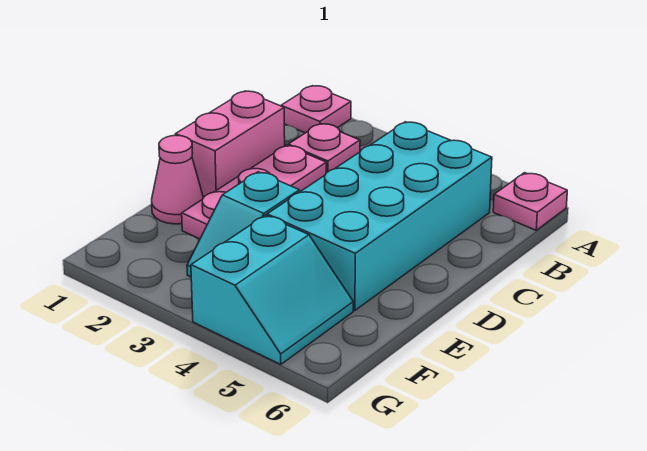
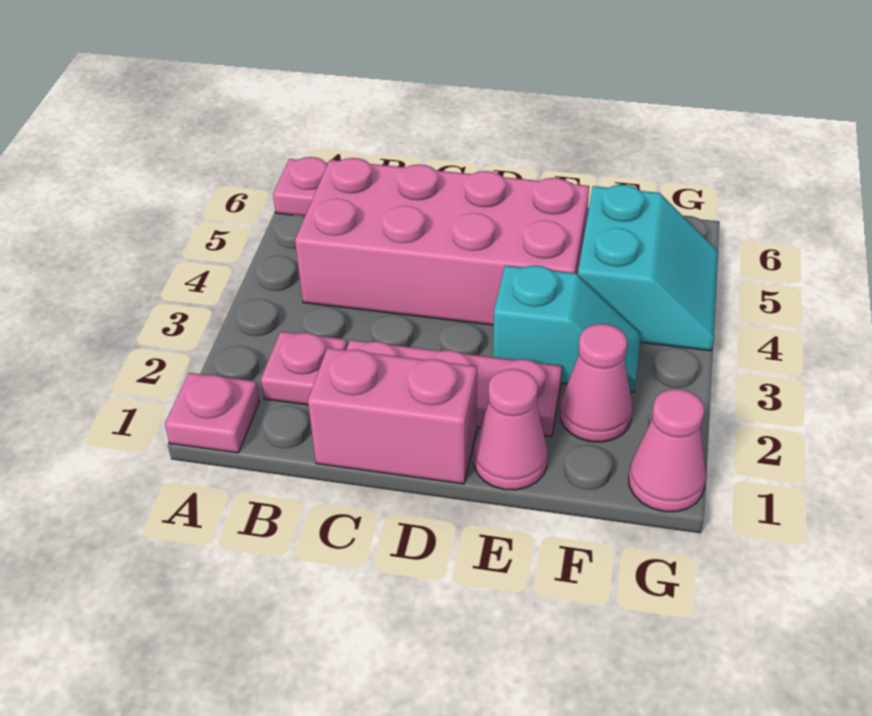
cyan brick B4:E5 level 1 -> pink brick B4:E5 level 1
none -> pink cone F2 level 1
cyan slope F4:G5 level 1 top 4 -> cyan slope F4:G5 level 1 top F
none -> pink cone G1 level 1

